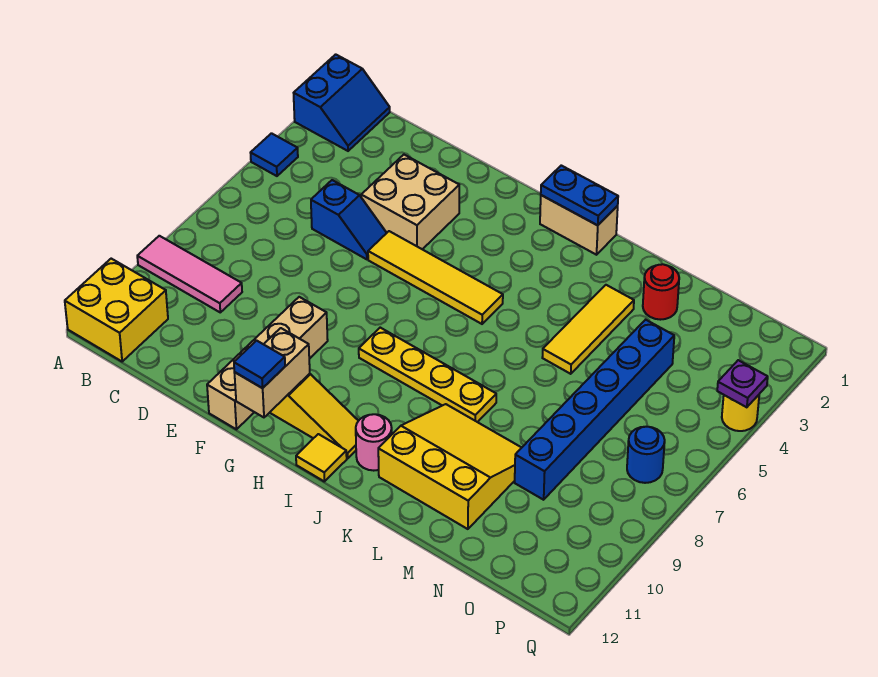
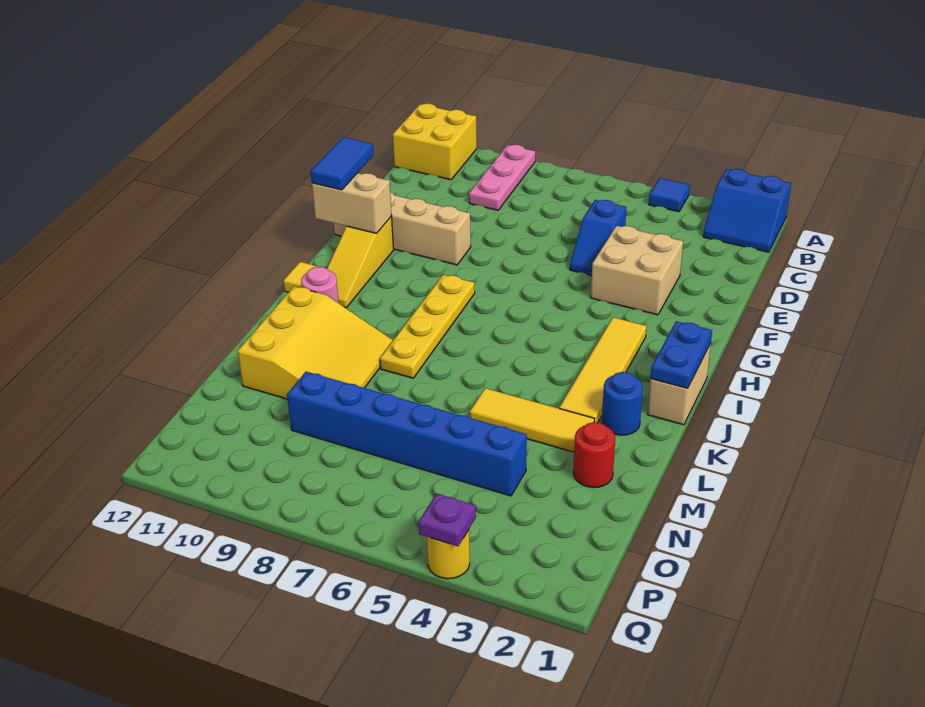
pink tile A9:C9 level 1 -> pink plate A9:C9 level 1
yellow tile F5:I5 level 1 -> yellow tile H3:K3 level 1
blue tile G12 level 3 -> blue tile F12:G12 level 3
blue round brick P7 level 1 -> blue round brick K2 level 1

